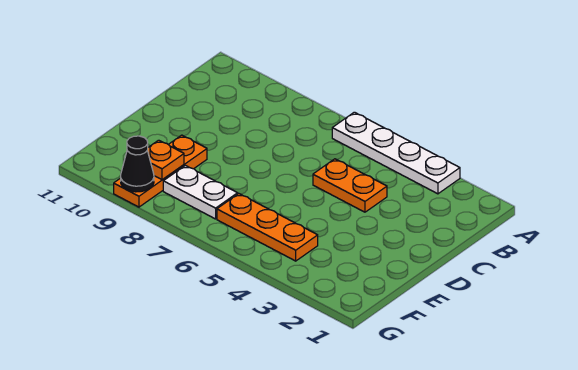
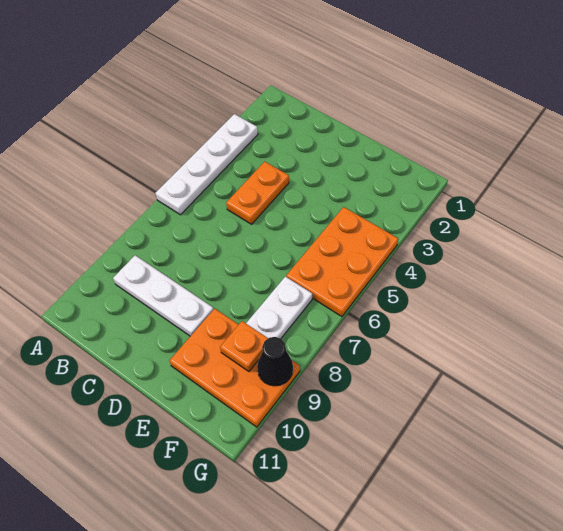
none -> white plate B9:D9 level 1
orange plate E9:G9 level 1 -> orange plate E9:G10 level 1
orange plate F4:F6 level 1 -> orange plate F4:G6 level 1

